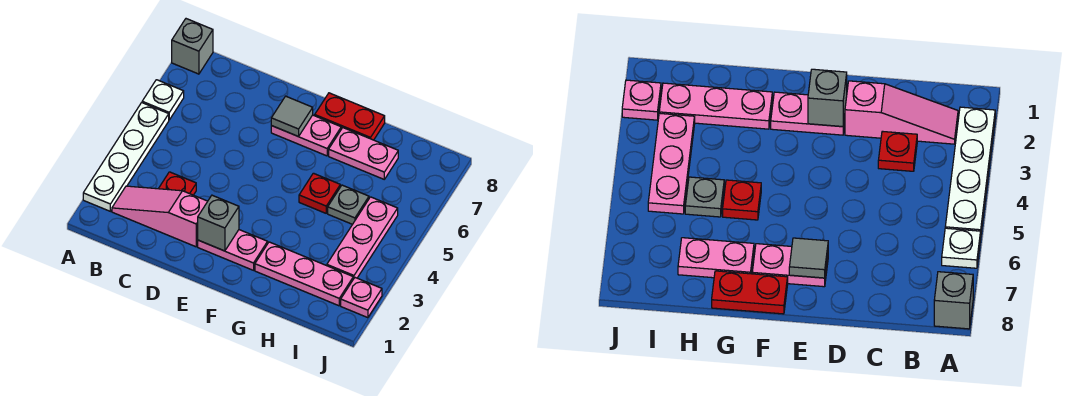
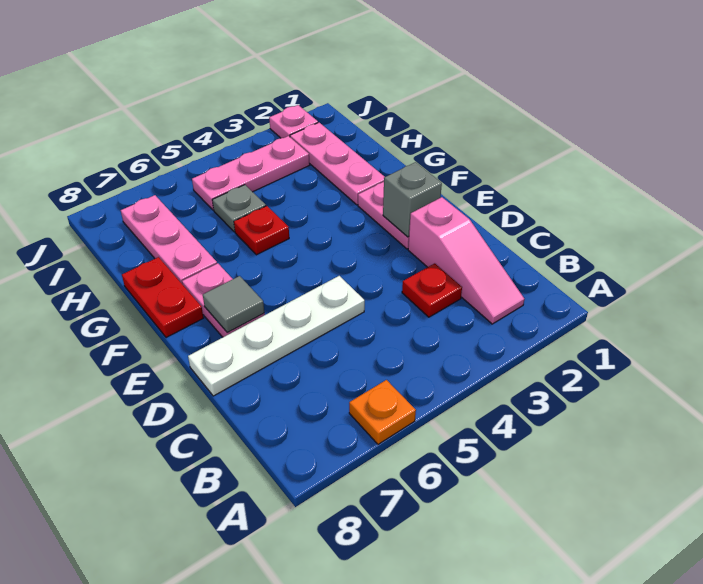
white plate A2:A5 level 1 -> white plate D5:D8 level 1
white plate A6 level 1 -> orange plate A6 level 1
grey brick A8 level 1 -> none
pink plate G7:H7 level 1 -> pink plate G7:I7 level 1

